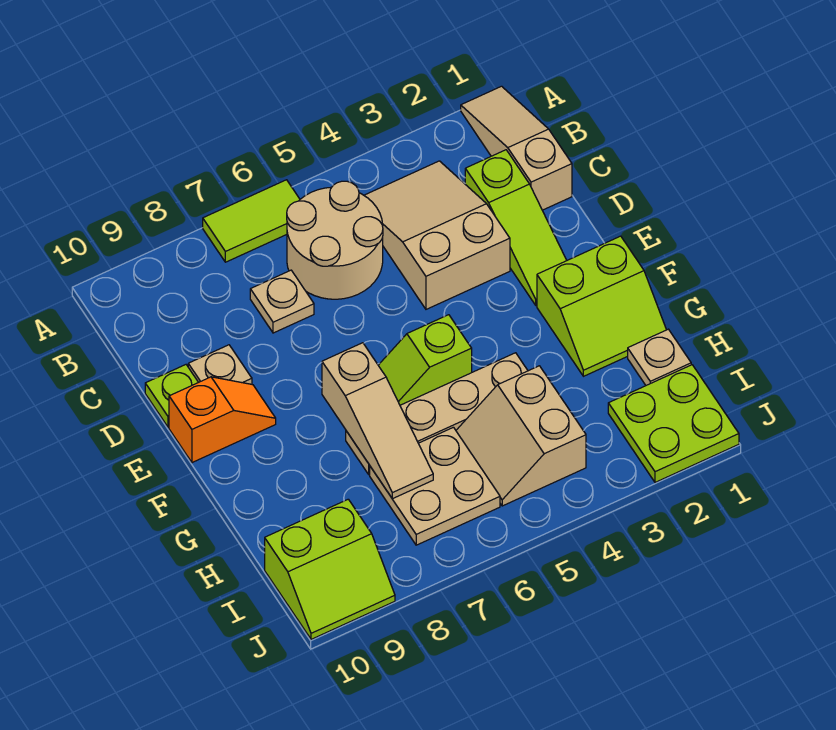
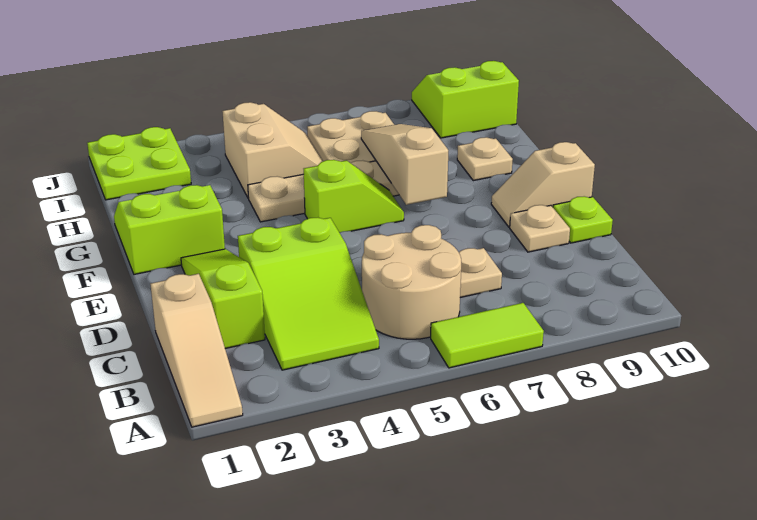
tan slope B3:D4 level 1 top D -> lime slope B3:D4 level 1 top D
orange slope E9:E10 level 1 top 10 -> tan slope E9:E10 level 1 top 10
tan plate H1 level 1 -> tan plate G9 level 1

